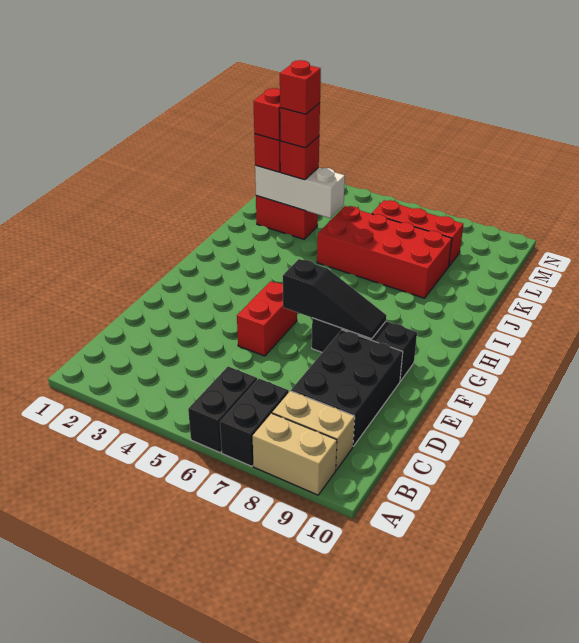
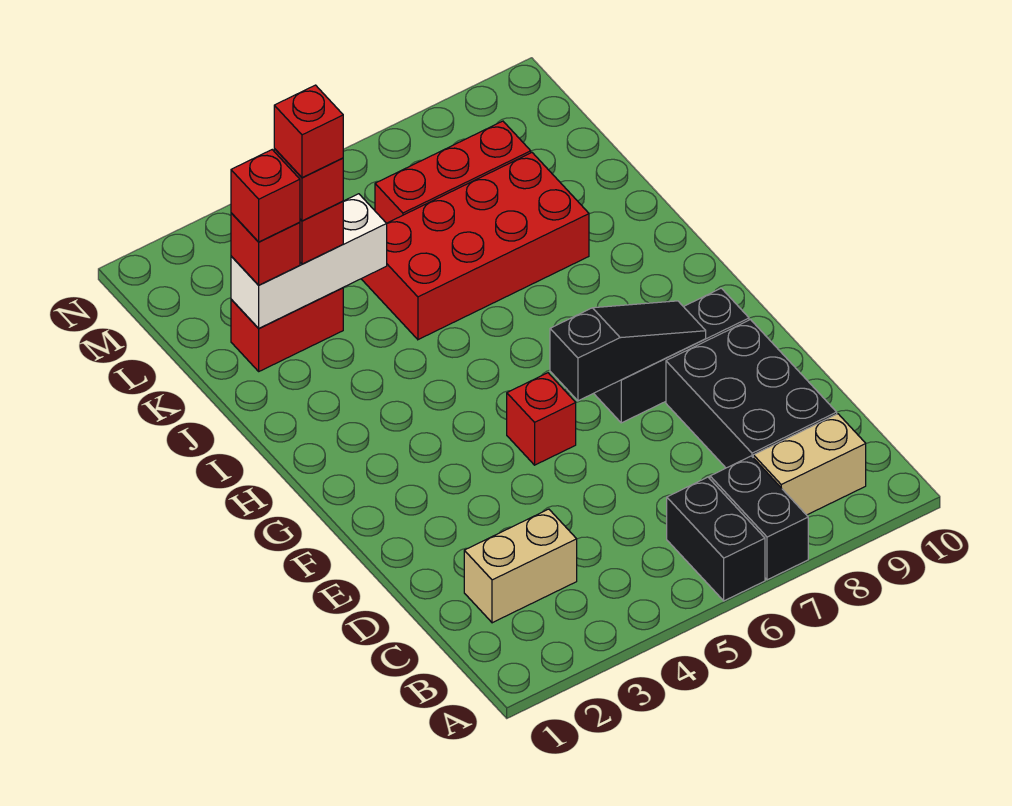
tan brick A8:A9 level 1 -> tan brick C2:C3 level 1
red brick E5:F5 level 1 -> red brick F5 level 1

